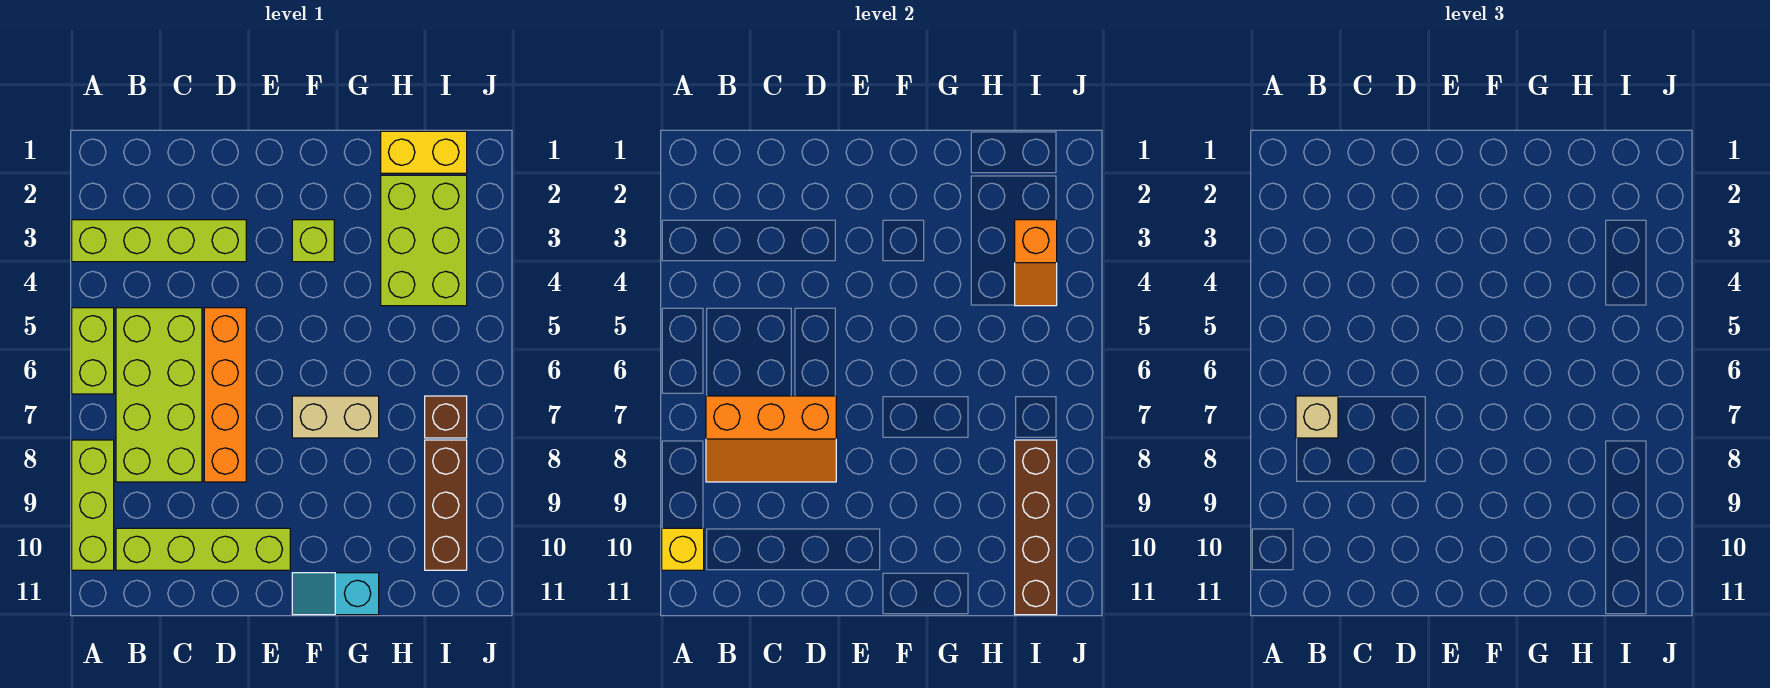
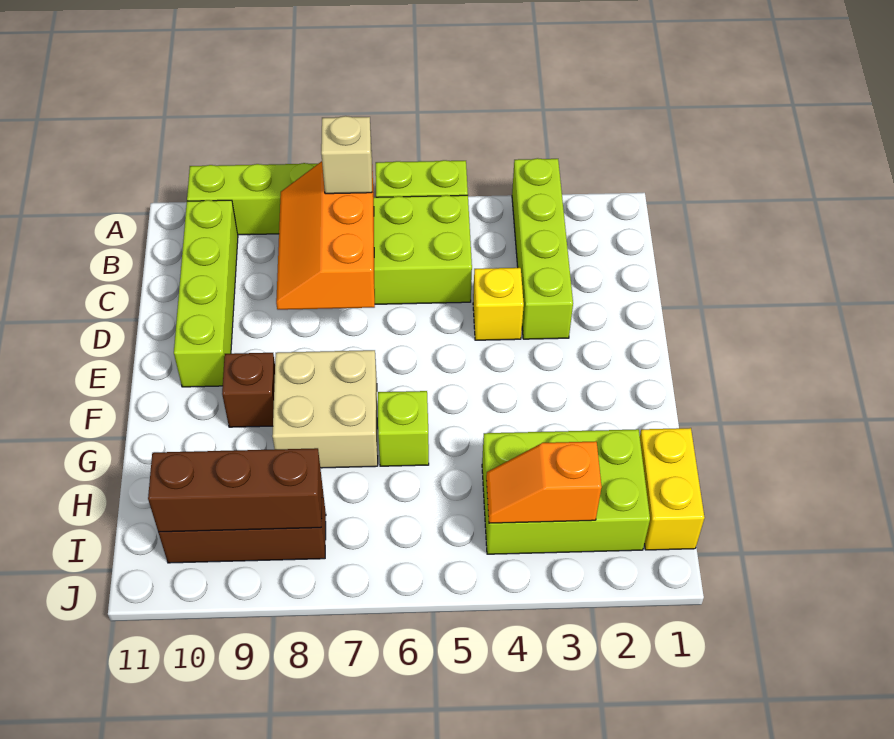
yellow brick A10 level 2 -> yellow brick D4 level 1
orange brick D5:D8 level 1 -> none
lime brick F3 level 1 -> lime brick G6 level 1
tan brick F7:G7 level 1 -> tan brick F7:G8 level 1
cyan slope F11:G11 level 1 top G -> none
brown brick I7 level 1 -> brown brick F9 level 1
brown brick I8:I11 level 2 -> brown brick I8:I10 level 2

